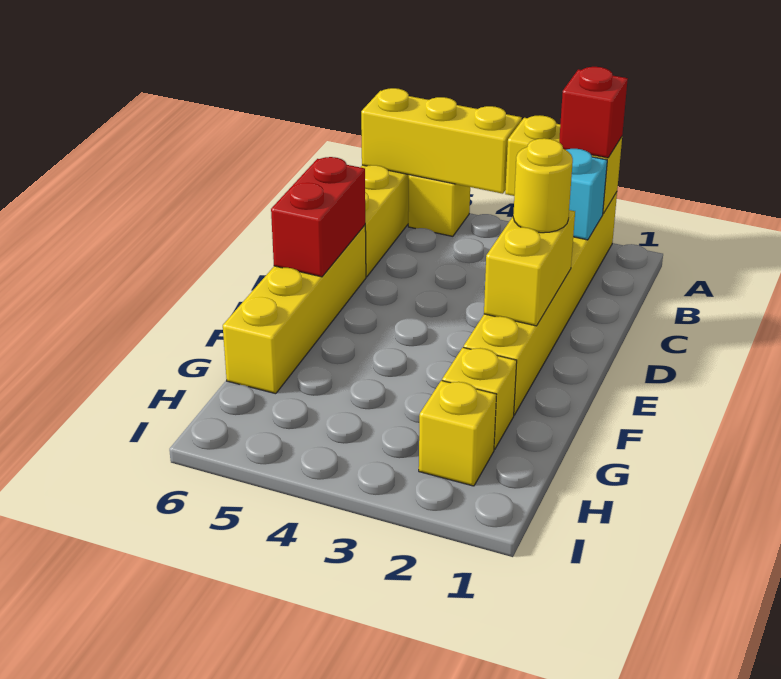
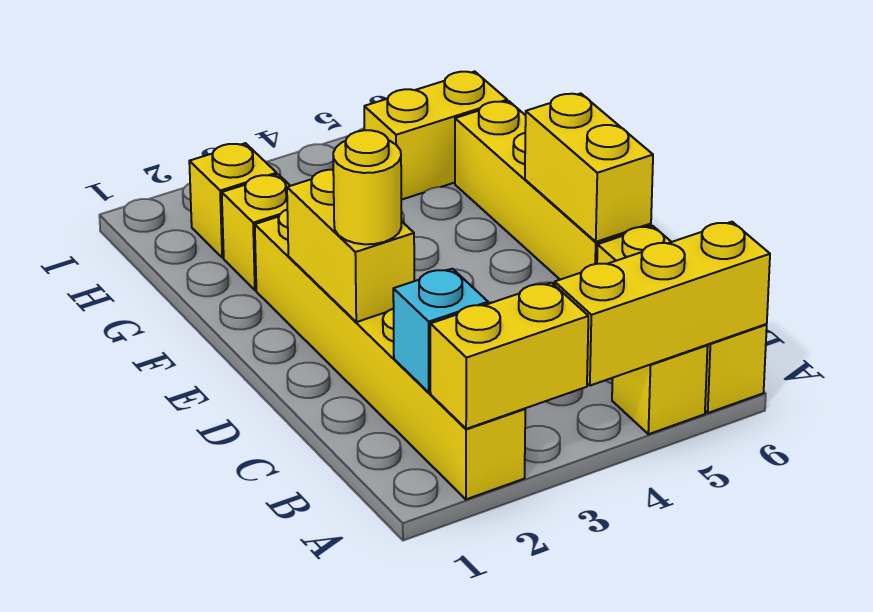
red brick A2 level 3 -> none
red brick D6:E6 level 2 -> yellow brick D6:E6 level 2
none -> yellow brick H5:H6 level 1

